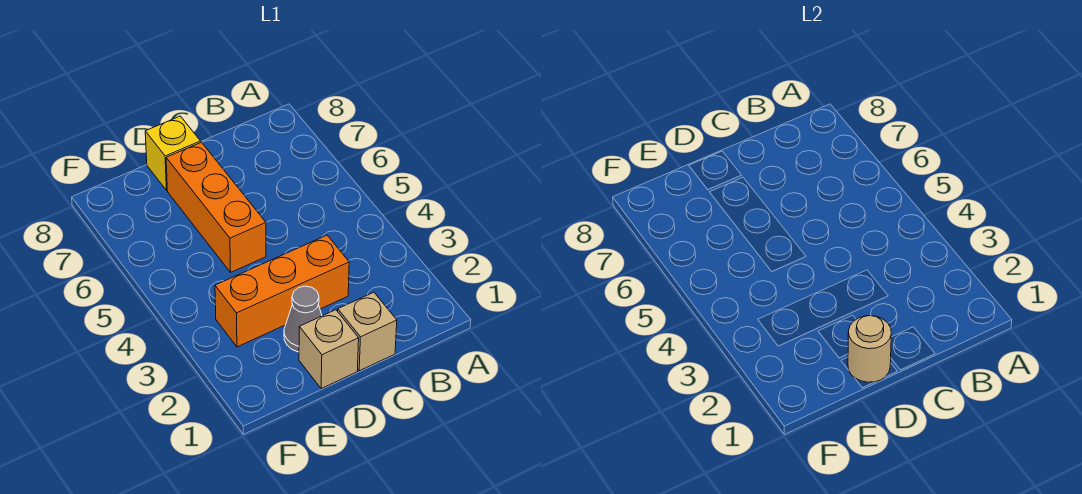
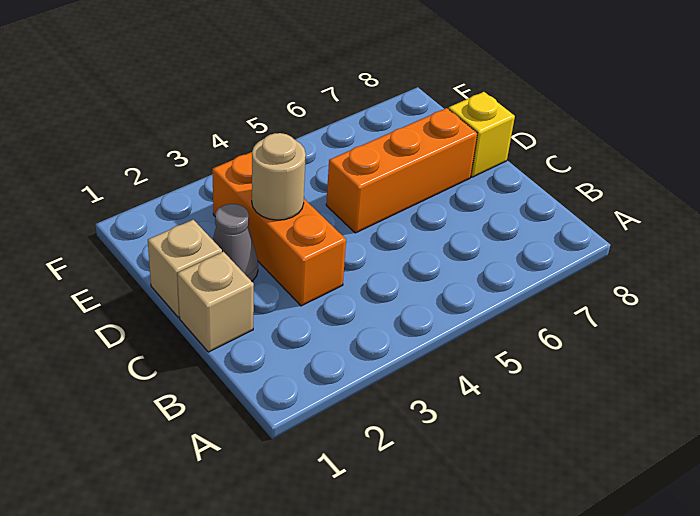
tan round brick D1 level 2 -> tan round brick D3 level 2

